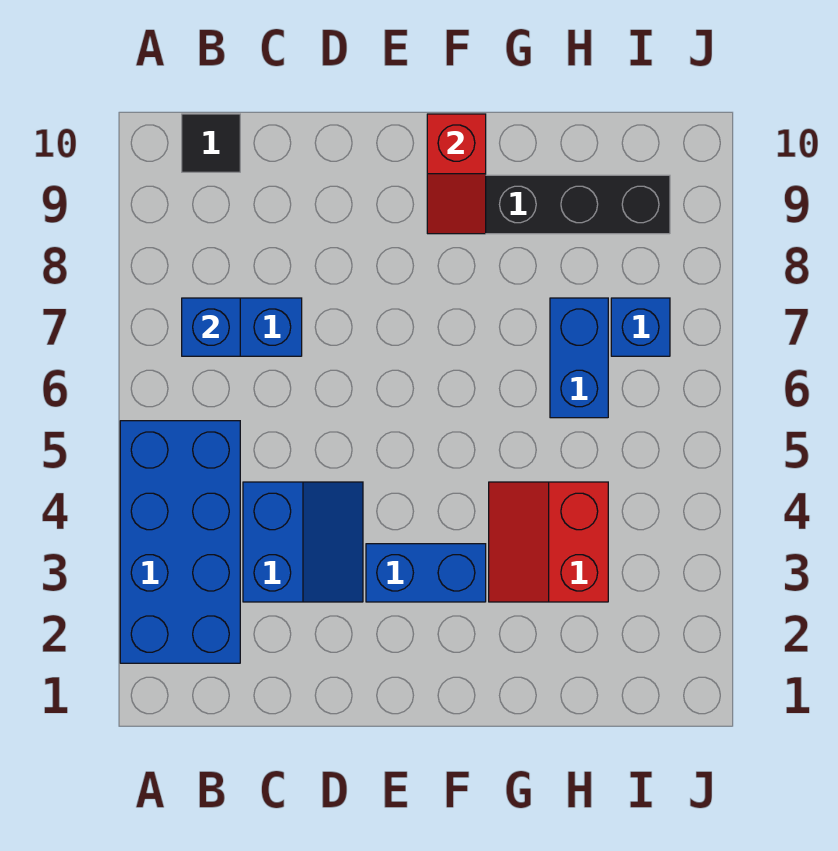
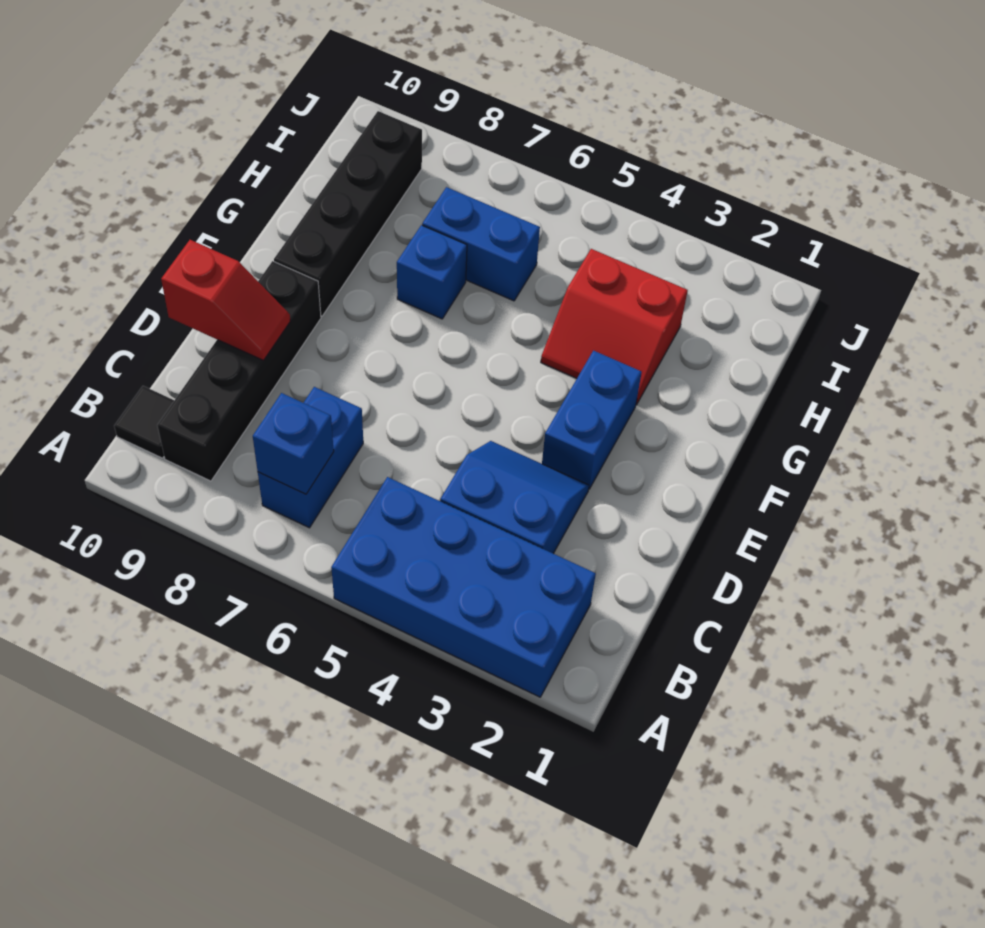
none -> black brick B9:E9 level 1
red slope F9:F10 level 2 top 10 -> red slope D9:D10 level 2 top 10
blue brick I7 level 1 -> blue brick G7 level 1

